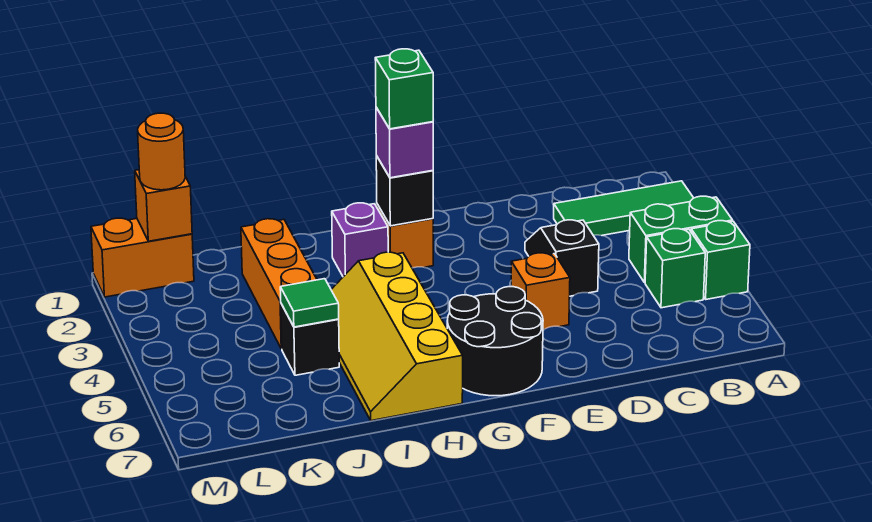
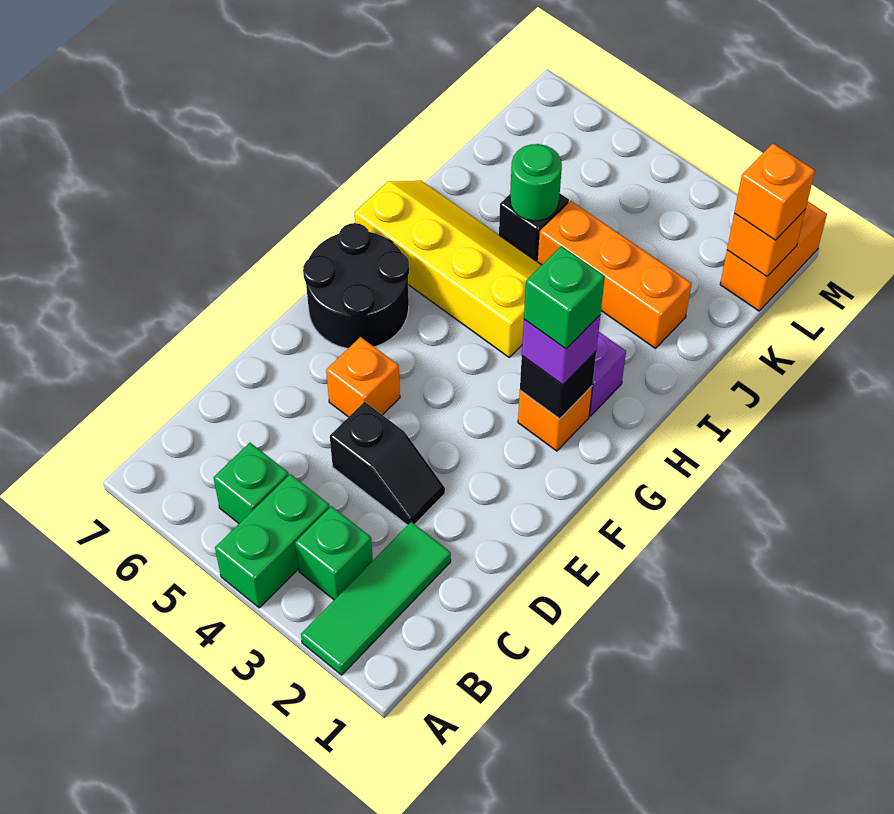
green brick A5 level 1 -> green brick B3 level 1
green tile J5 level 2 -> green round brick J5 level 2
orange round brick L1 level 3 -> orange brick L1 level 3

